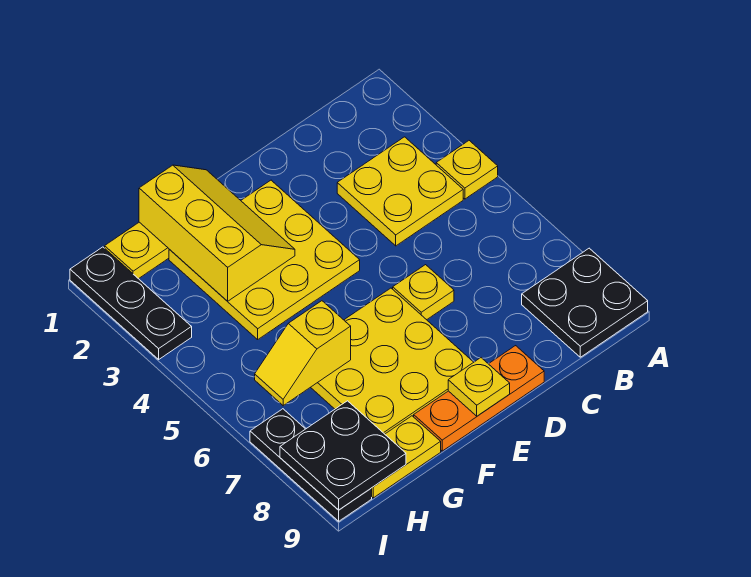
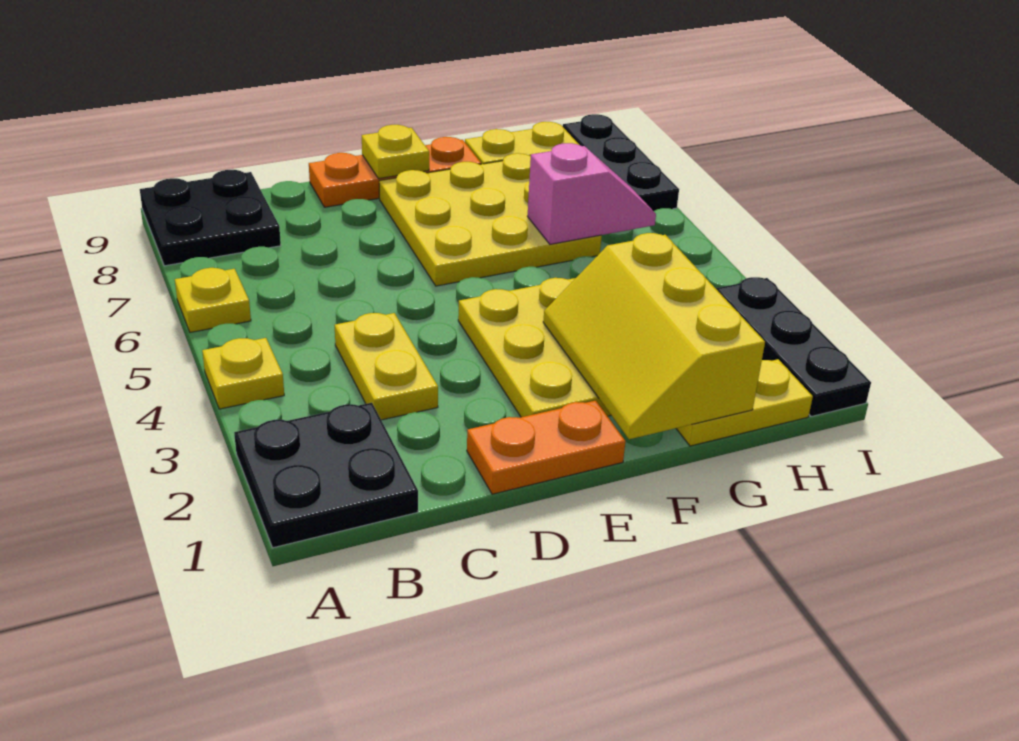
yellow plate B3:C4 level 1 -> yellow plate C3:C4 level 1
none -> orange plate D1:E1 level 1
yellow plate D6 level 1 -> yellow plate A6 level 1
yellow slope G6:H6 level 2 top G -> pink slope G6:H6 level 2 top G
black plate H8:I9 level 2 -> black plate A1:B2 level 1

